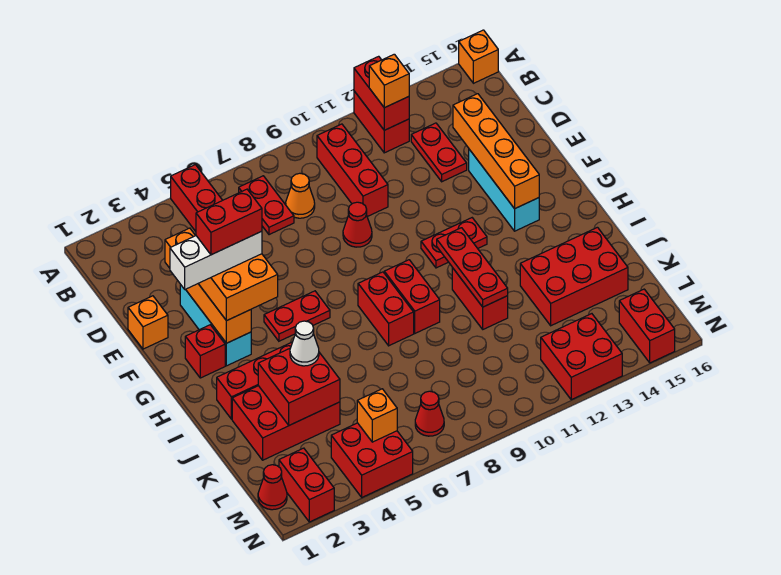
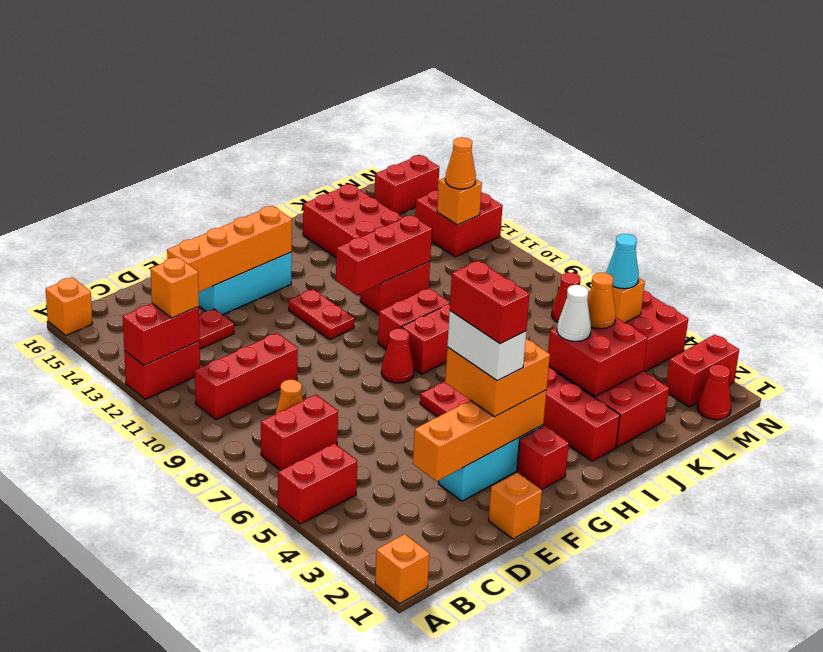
none -> orange brick A1 level 1
red plate B7:C7 level 1 -> red brick B7:C7 level 1
red cone E9 level 1 -> red cone G8 level 1
white brick F2:F4 level 4 -> white brick F3:F4 level 4
red plate H11:J11 level 2 -> red brick H11:J11 level 2
none -> orange cone K4 level 3
none -> cyan cone M5 level 3
none -> orange brick M12 level 2
none -> orange cone M12 level 3

